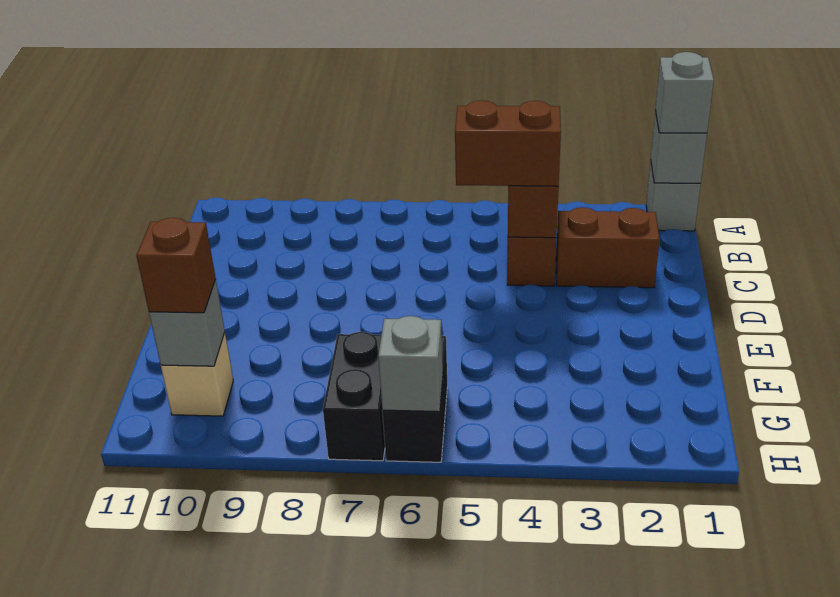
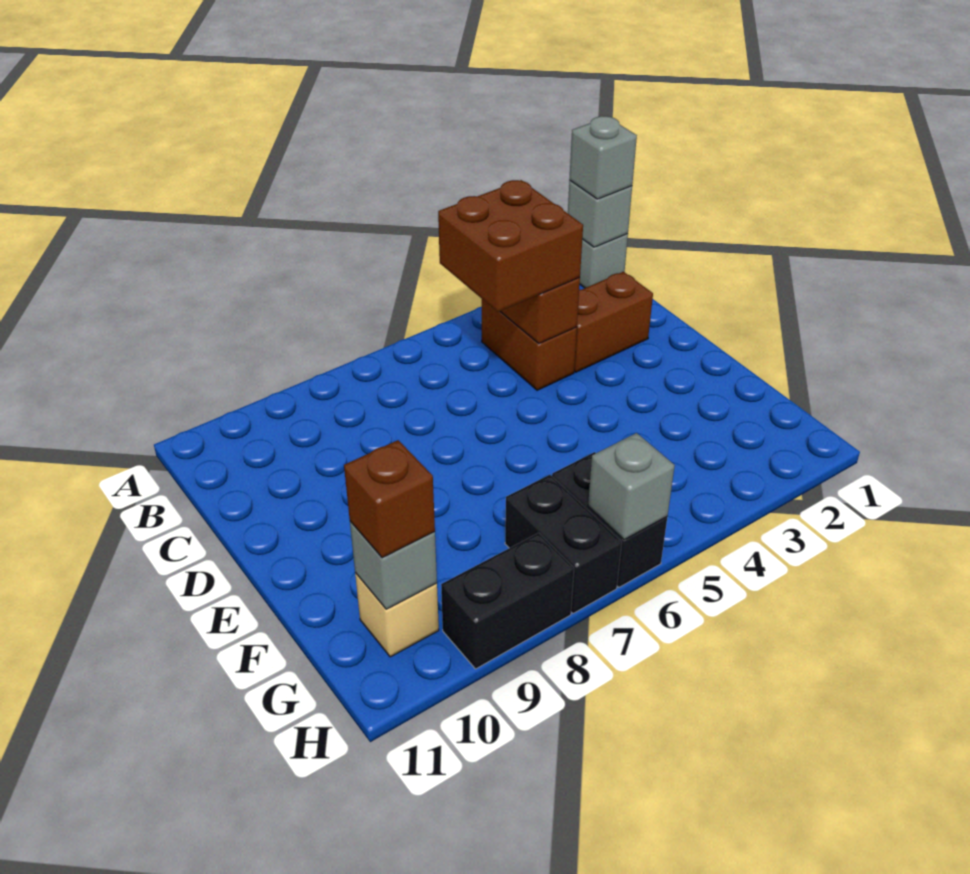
brown brick C4:C5 level 3 -> brown brick B4:C5 level 3
none -> black brick H8:H9 level 1

